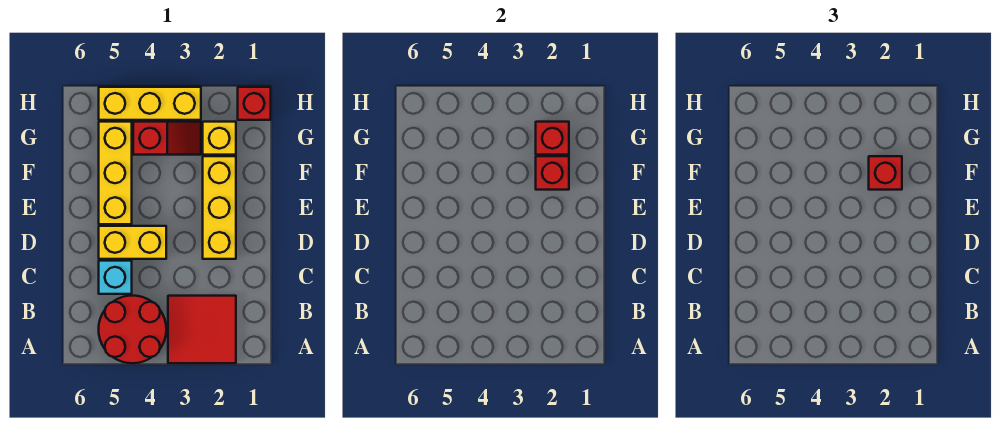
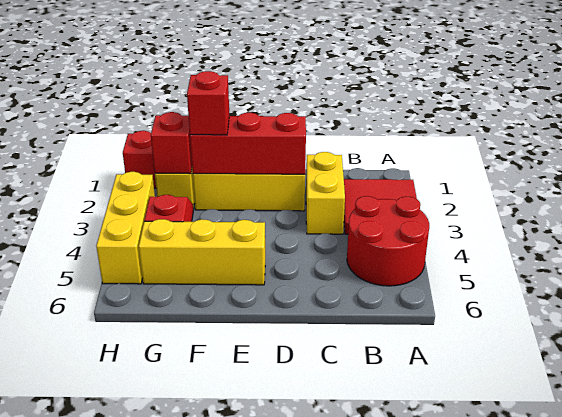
cyan brick C5 level 1 -> none
yellow brick D4:D5 level 1 -> yellow brick C2:C3 level 1
red brick F2 level 2 -> red brick D2:F2 level 2

